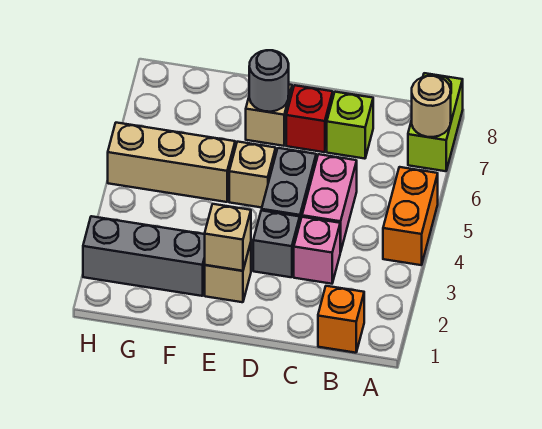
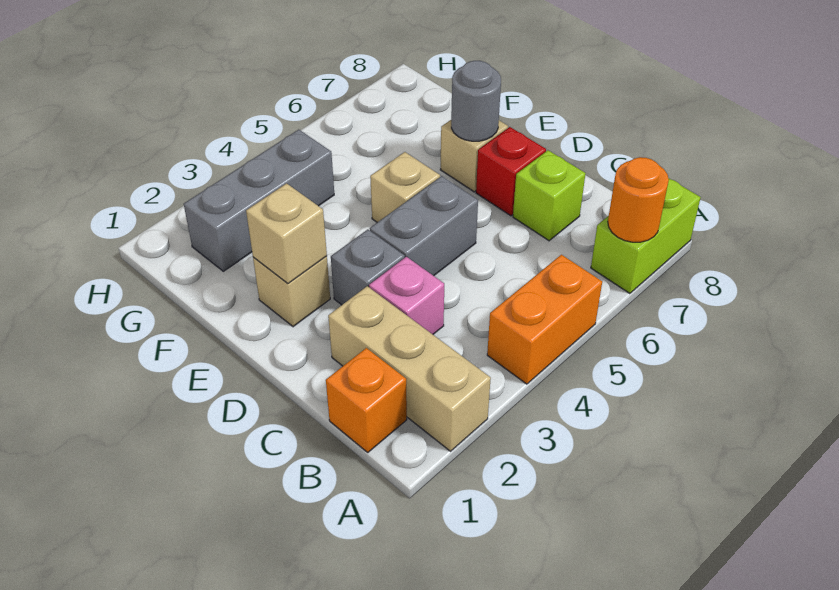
tan round brick A7 level 2 -> orange round brick A7 level 2
pink brick C4:C5 level 1 -> none
grey brick F2:H2 level 1 -> grey brick G2:G4 level 1
tan brick F5:H5 level 1 -> tan brick A2:C2 level 1

